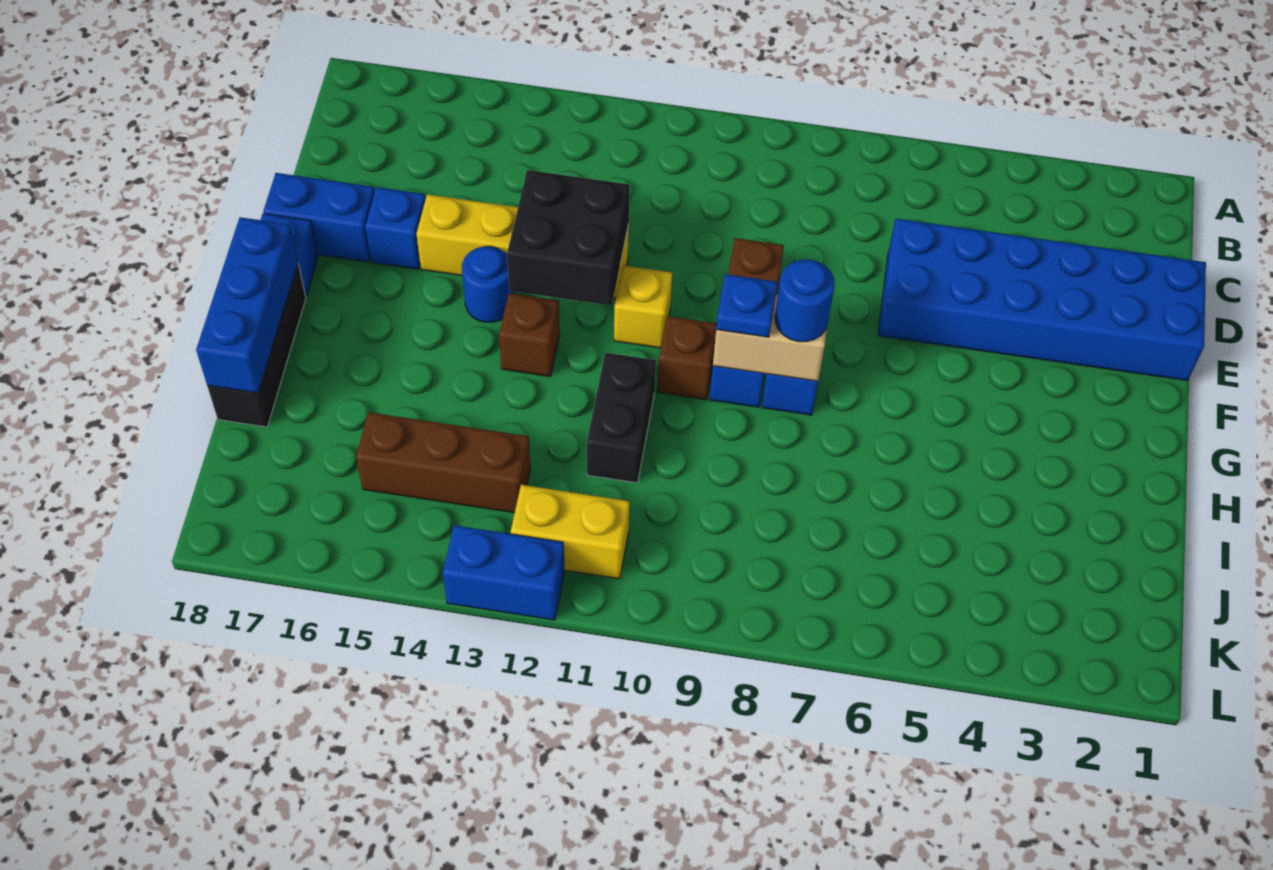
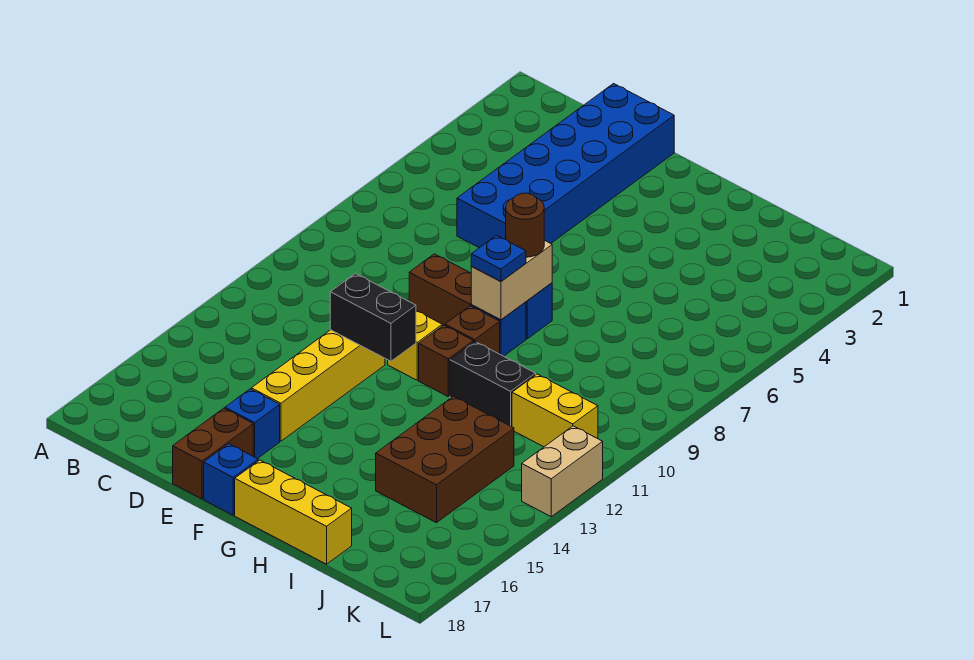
black brick E12:F13 level 2 -> black brick E12:F12 level 2
blue brick E17:E18 level 1 -> brown brick E17:E18 level 1
blue round brick F14 level 1 -> none
blue round brick G8 level 3 -> brown round brick G8 level 3
brown brick G13 level 1 -> brown brick G11 level 1
black brick G18:I18 level 1 -> yellow brick G18:I18 level 1
blue brick G18:I18 level 2 -> none
brown brick J13:J15 level 1 -> brown brick I13:J15 level 1
yellow brick K11:K12 level 1 -> yellow brick J11:K11 level 1
blue brick L12:L13 level 1 -> tan brick L12:L13 level 1

